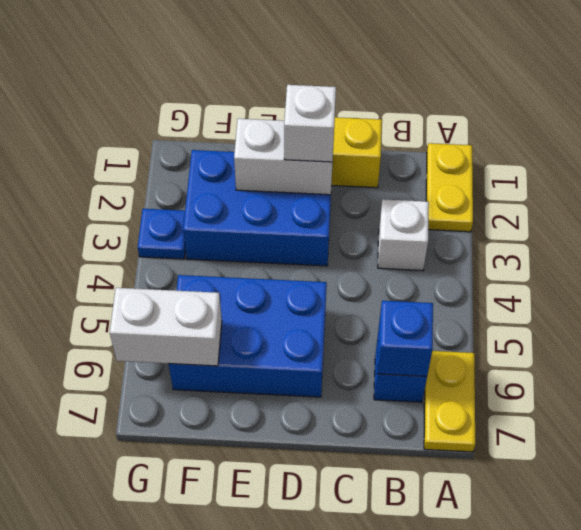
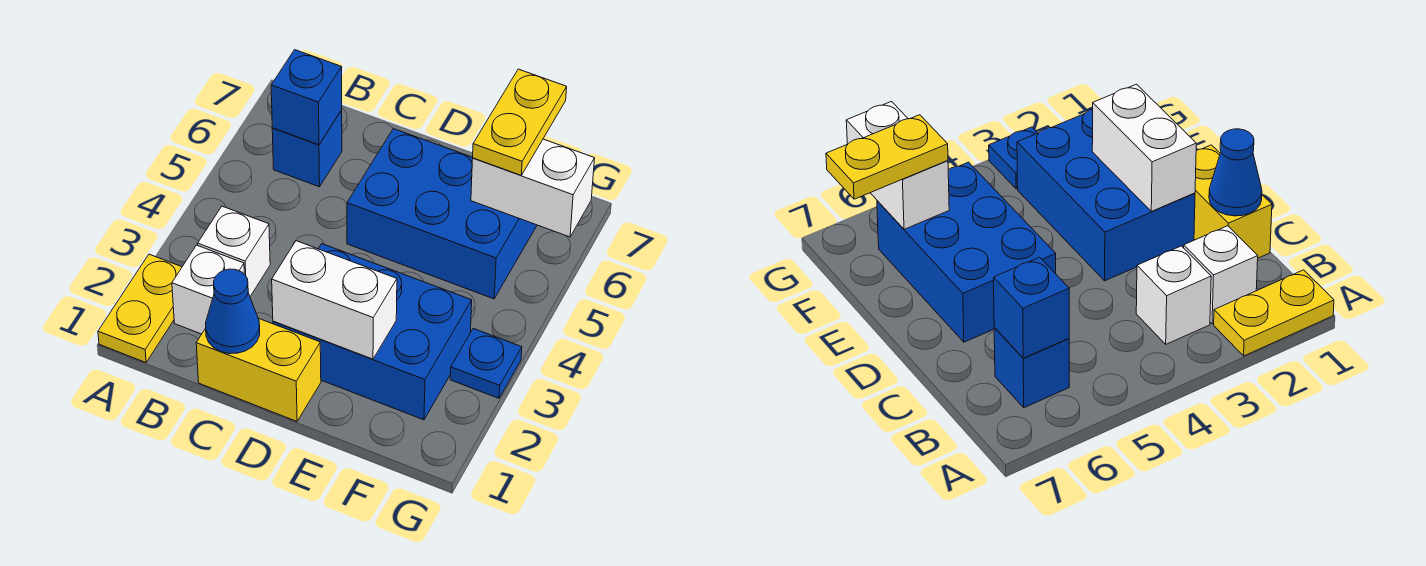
yellow plate A6:A7 level 1 -> yellow plate F6:F7 level 3
none -> blue cone C1 level 2
white brick D2 level 3 -> white brick B2 level 1

